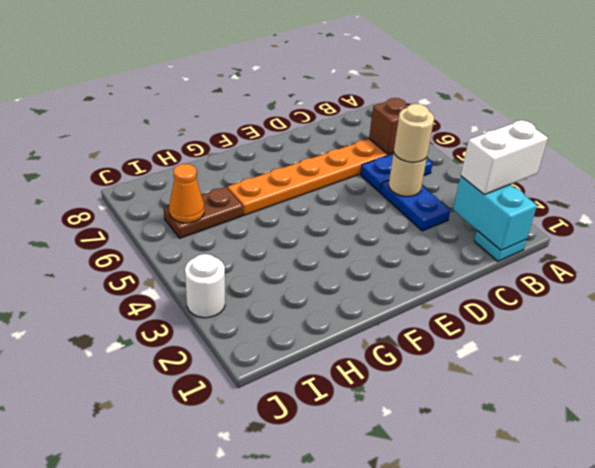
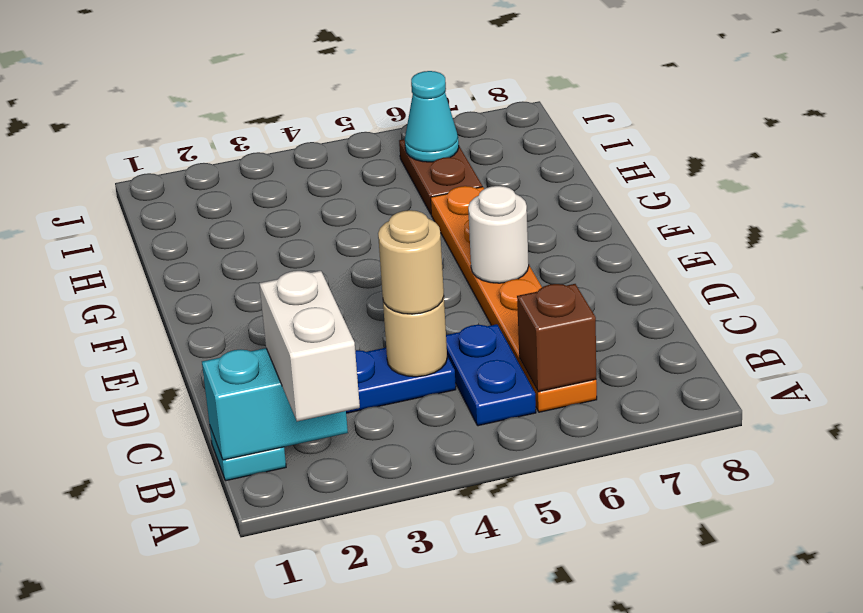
orange cone I6 level 2 -> cyan cone I6 level 2
white round brick J3 level 1 -> white round brick E6 level 2

